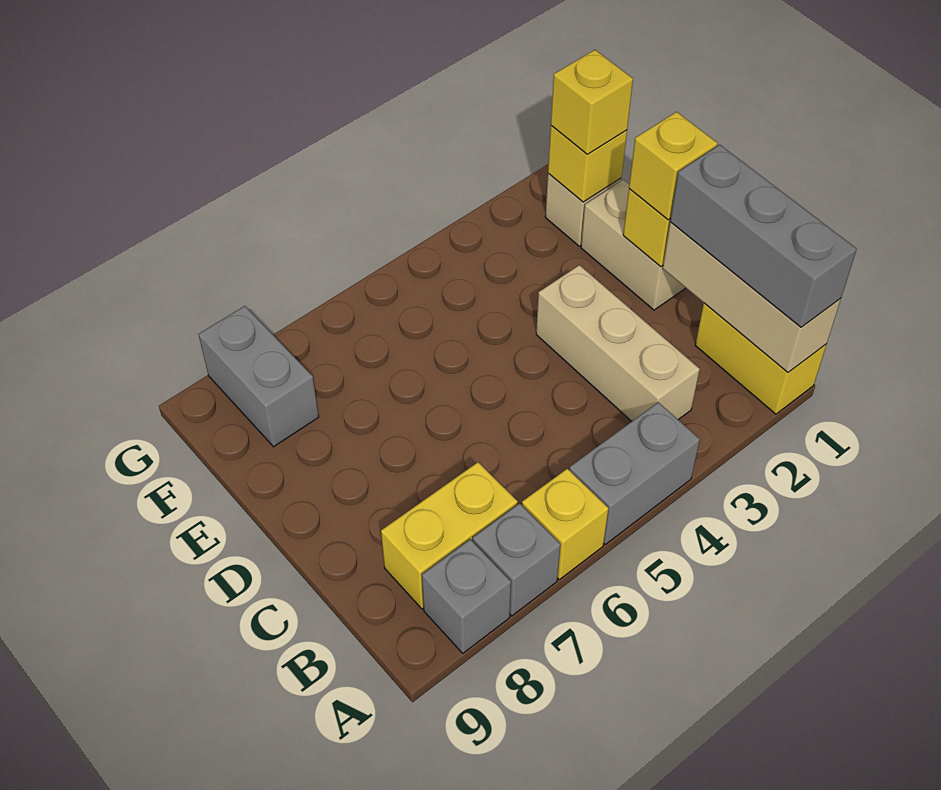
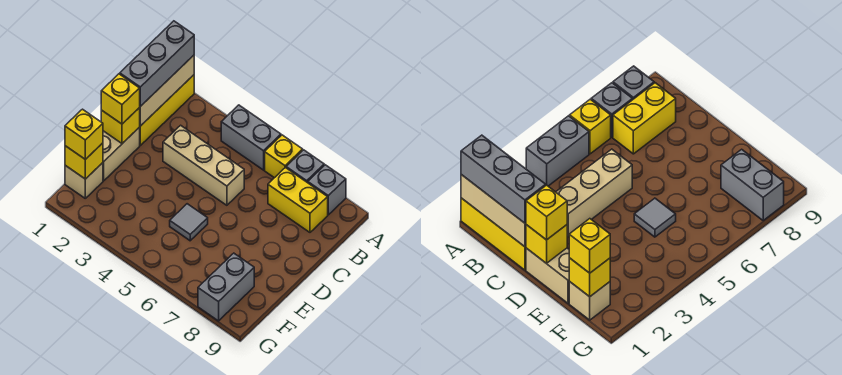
yellow brick A1:B1 level 1 -> yellow brick A1:C1 level 1
tan brick B3:D3 level 1 -> tan brick C3:C5 level 1
none -> grey tile E5 level 1

